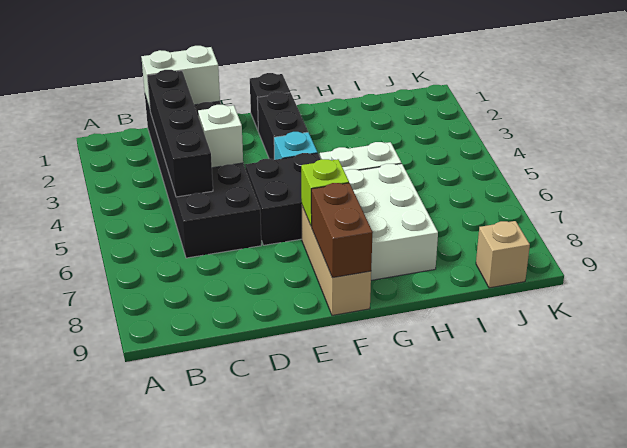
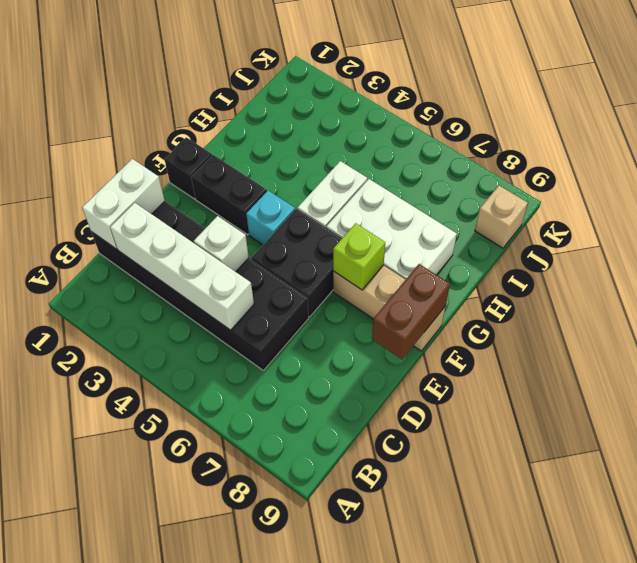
black brick C2:C5 level 2 -> white brick C2:C5 level 2
brown brick F8:F9 level 2 -> brown brick E9:F9 level 2

